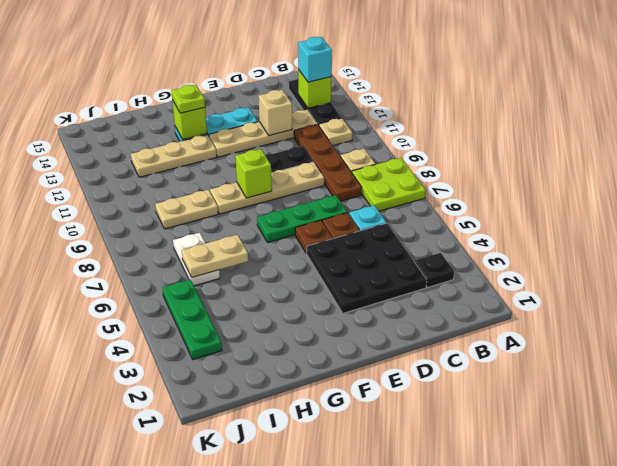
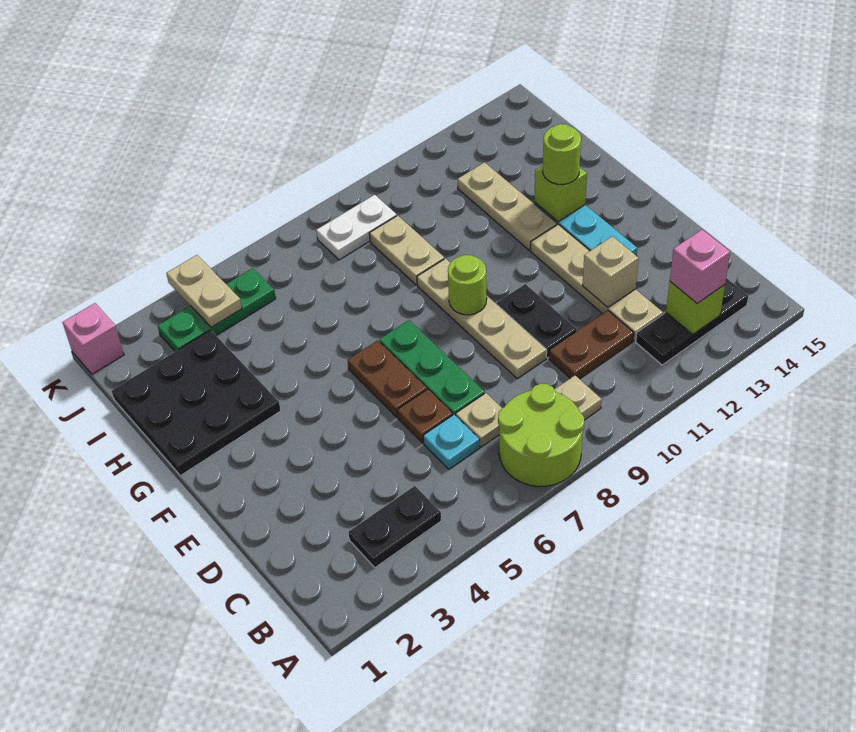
lime plate A7:B8 level 1 -> lime round brick A7:B8 level 1
black plate B3 level 1 -> black plate B3:B4 level 1
tan plate B11 level 1 -> tan plate C7 level 1
cyan brick B13 level 3 -> pink brick B13 level 3
black plate C3:E5 level 1 -> black plate G1:I3 level 1
brown plate C8:C11 level 1 -> brown plate C10:C11 level 1
brown plate E6 level 1 -> brown plate E6:F6 level 1
lime brick F9 level 2 -> lime round brick F9 level 2
lime plate G13 level 3 -> lime round brick G13 level 3
tan plate H6:I6 level 2 -> tan plate J4:K4 level 2
white plate I6:I7 level 1 -> white plate J8:J9 level 1
none -> pink brick K1 level 1

